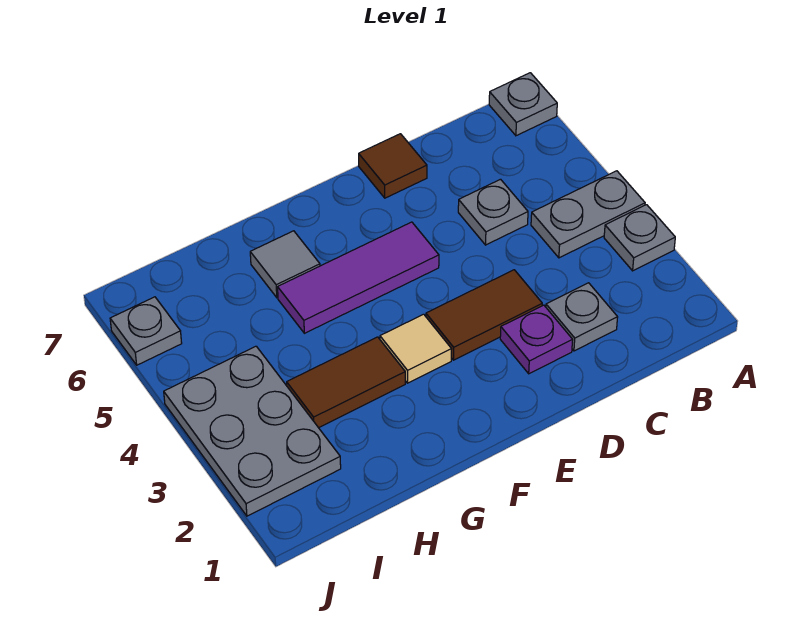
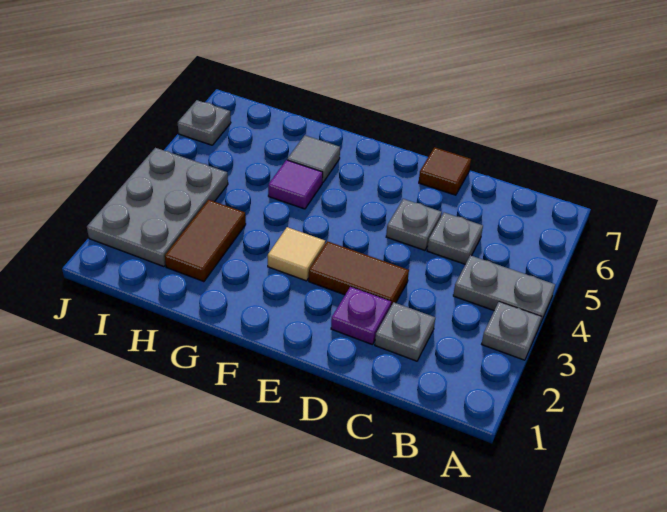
grey plate A7 level 1 -> grey plate D5 level 1
purple tile E5:G5 level 1 -> purple tile G5 level 1
brown tile G3:H3 level 1 -> brown tile H2:H3 level 1

